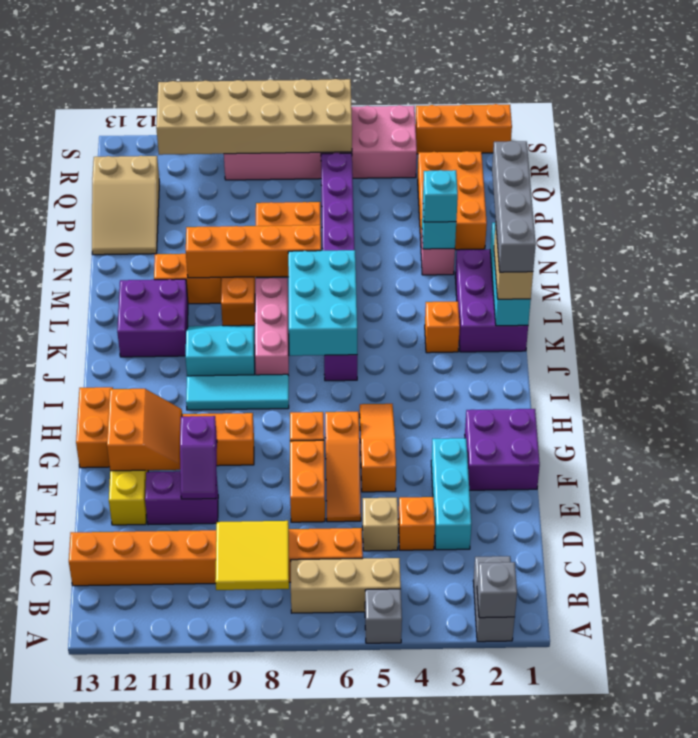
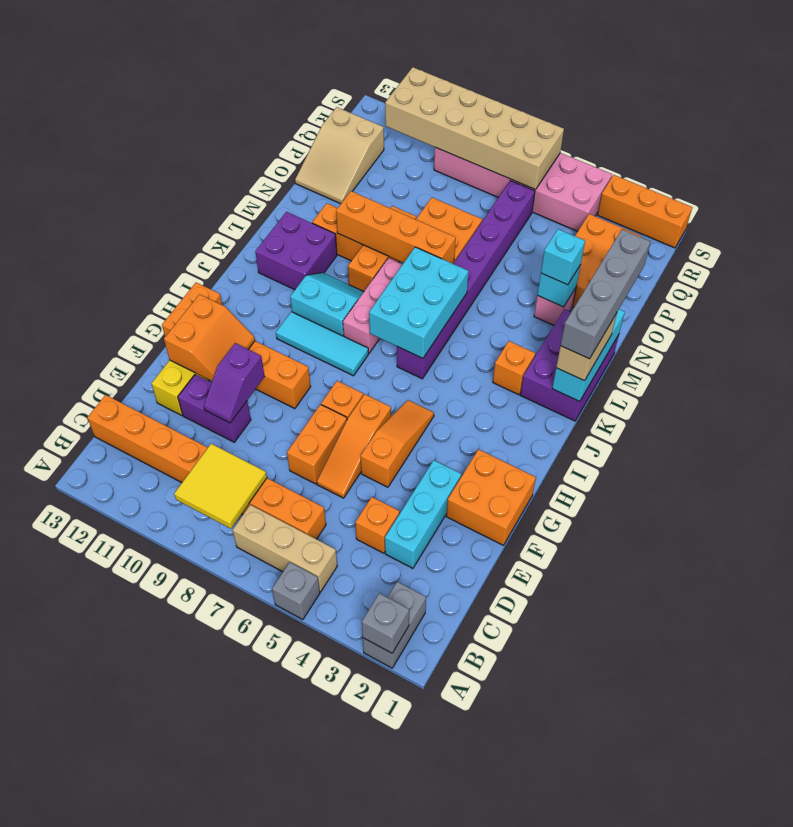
tan brick D5 level 1 -> none
purple brick F1:G2 level 1 -> orange brick F1:G2 level 1

